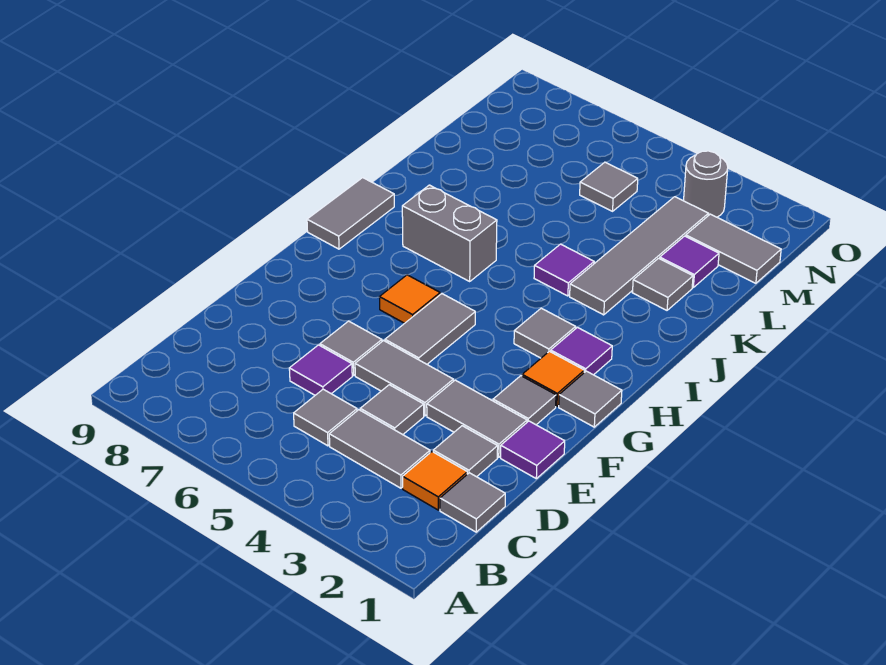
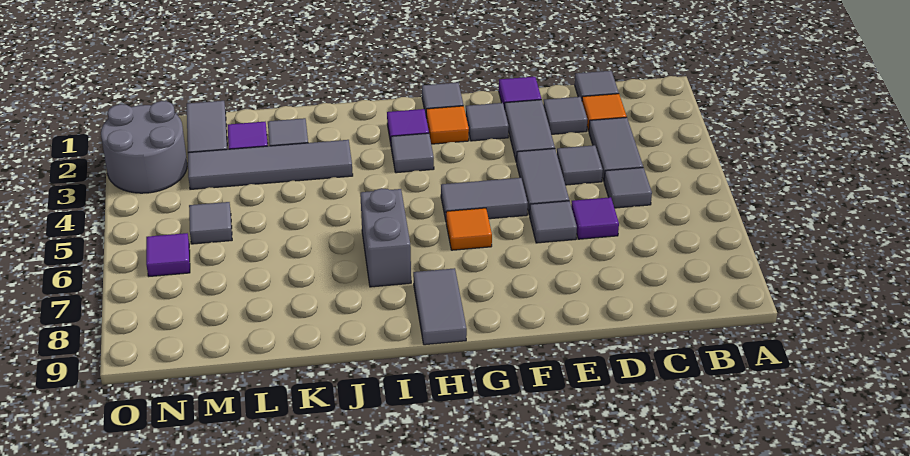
grey tile H9:I9 level 1 -> grey tile H8:H9 level 1
purple tile J4 level 1 -> purple tile N6 level 1
grey round brick N3 level 1 -> grey round brick N2:O3 level 1

